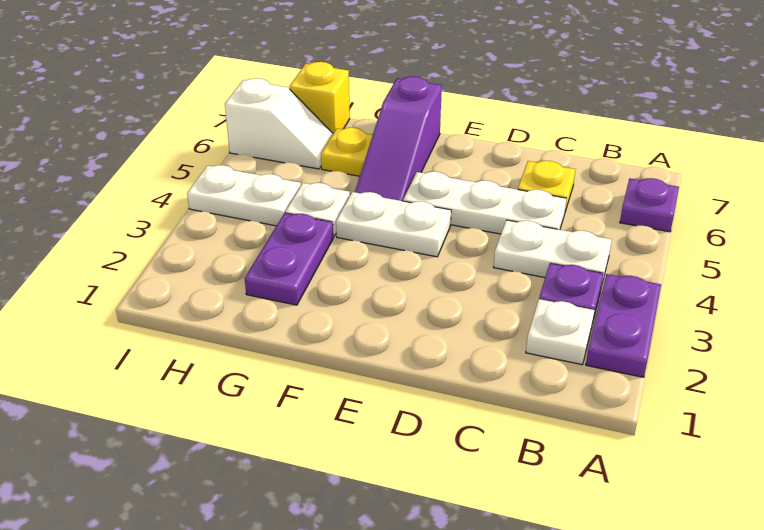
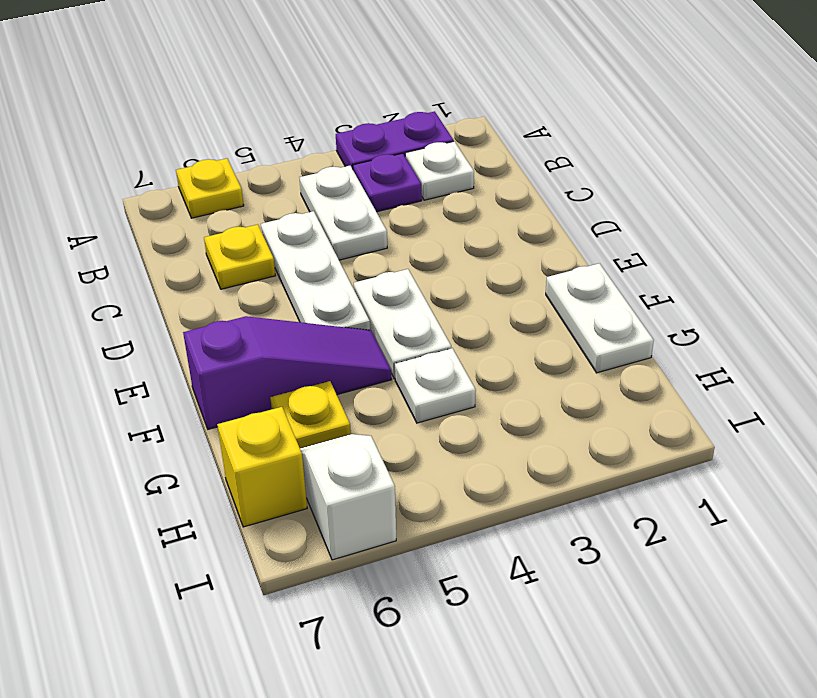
purple plate A6 level 1 -> yellow plate A6 level 1
purple plate G2:G3 level 1 -> none
white plate H4:I4 level 1 -> white plate F1:G1 level 1

